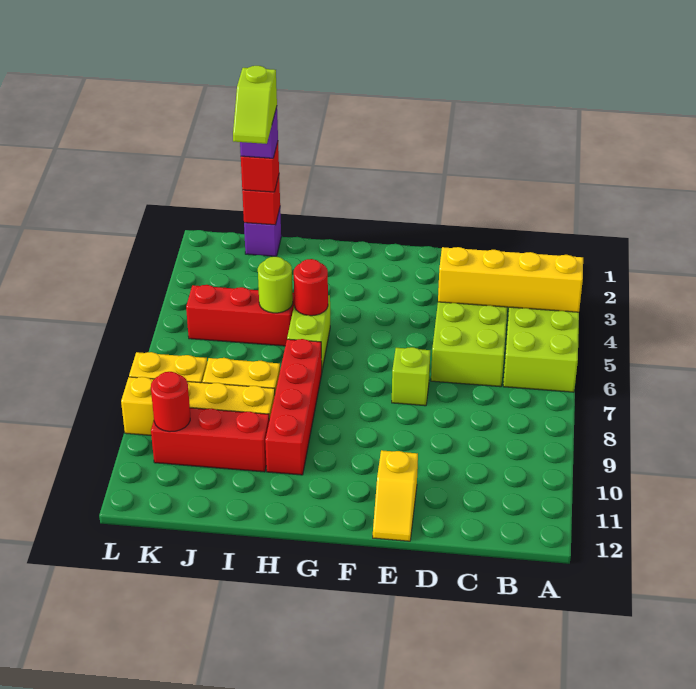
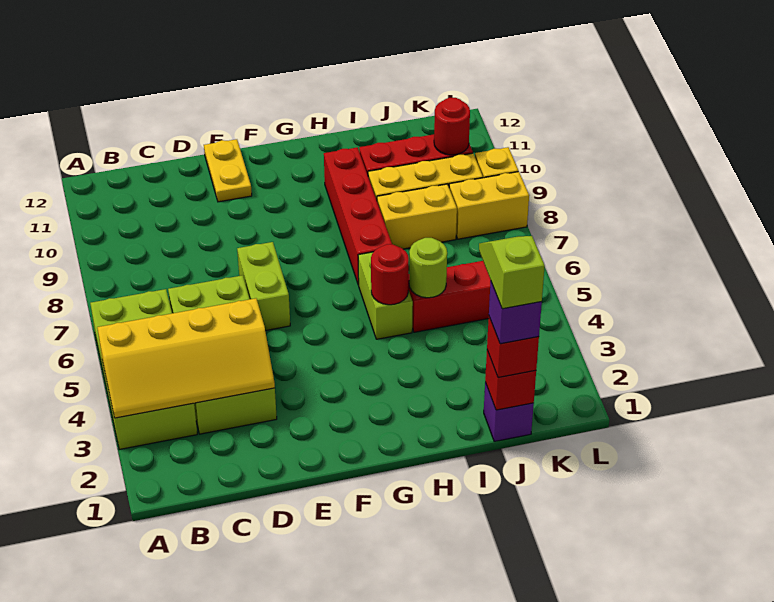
lime brick E7 level 1 -> lime brick E6:E7 level 1
yellow slope E11:E12 level 1 top 11 -> yellow plate E11:E12 level 1

